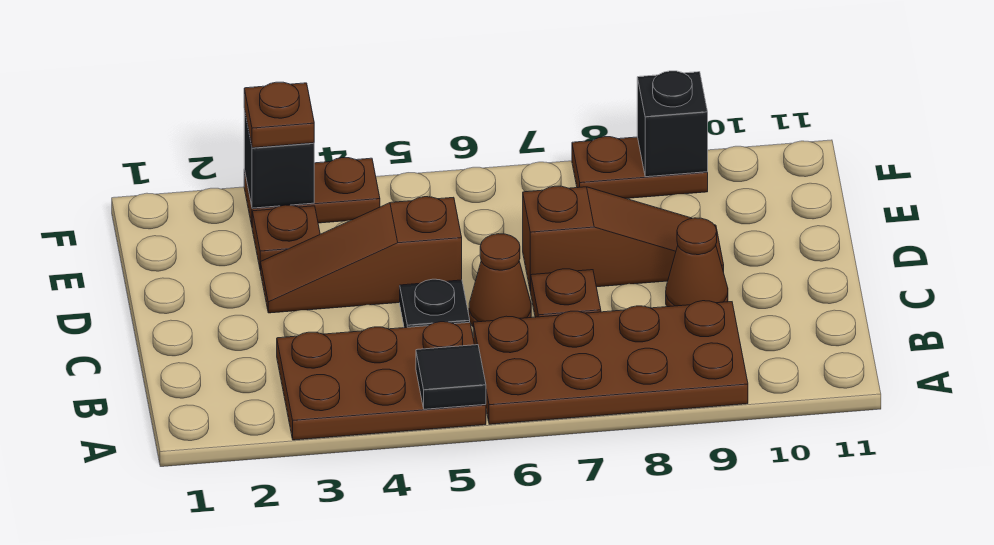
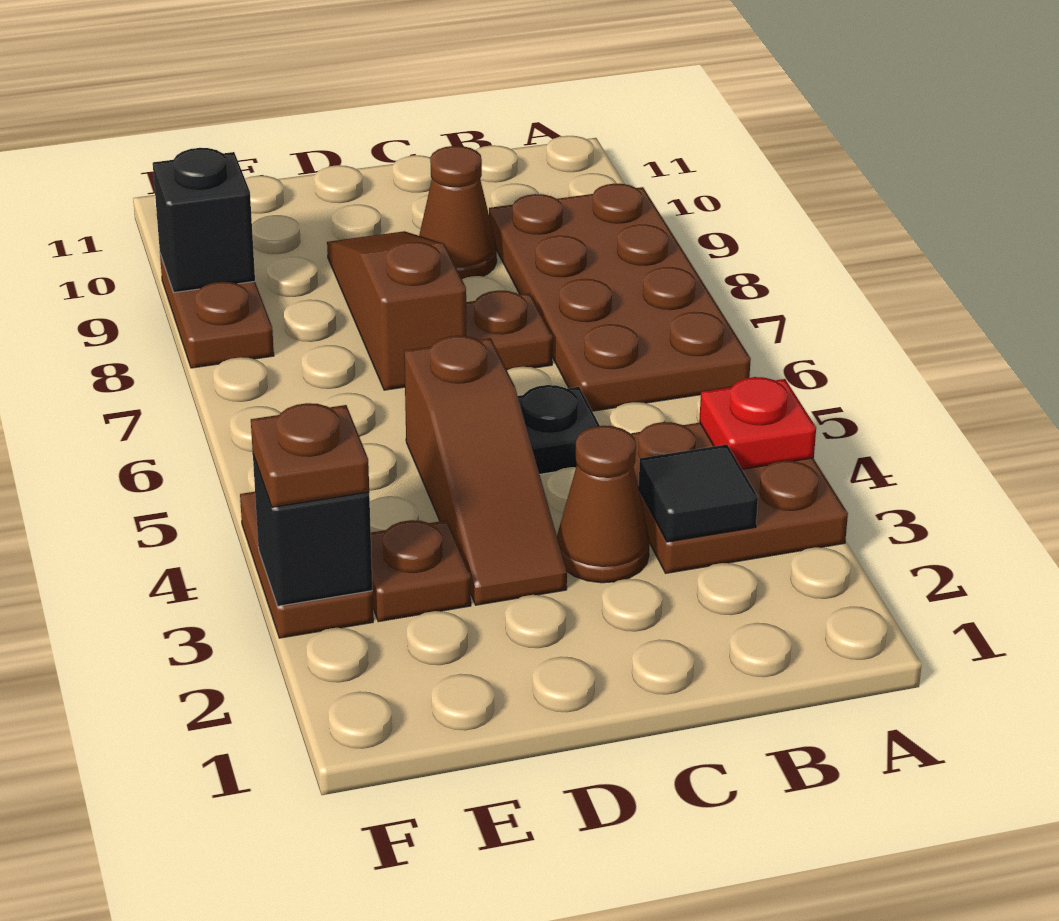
brown plate A3:B5 level 1 -> brown plate A3:B4 level 1
none -> red plate A4 level 2
black tile A5 level 2 -> black tile B3 level 2
brown cone C6 level 1 -> brown cone C3 level 1

